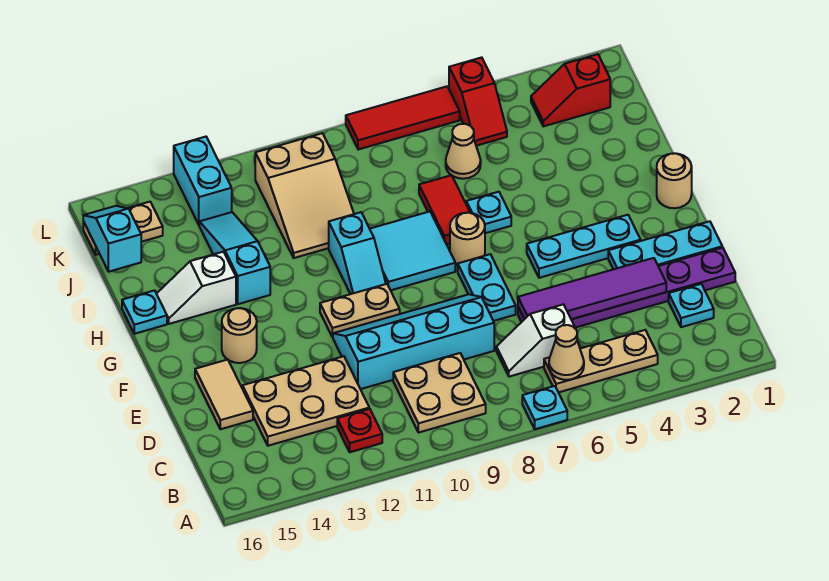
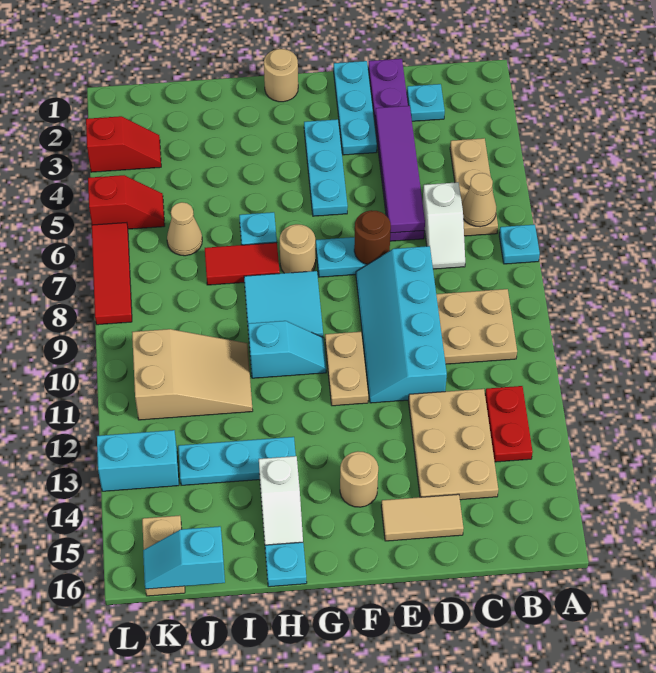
red plate B12 level 1 -> red plate B12:B13 level 1
none -> brown round brick E7 level 2
cyan slope H13:J13 level 1 top H -> cyan plate H13:J13 level 1
red slope K2:K3 level 1 top 2 -> red slope K3:L3 level 1 top L

